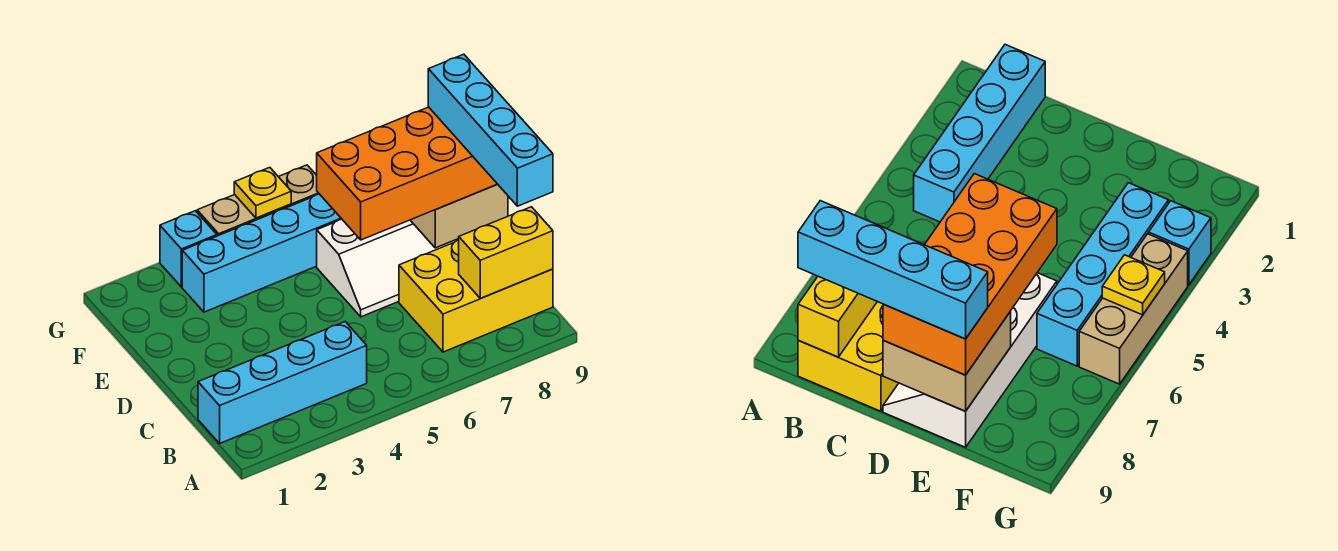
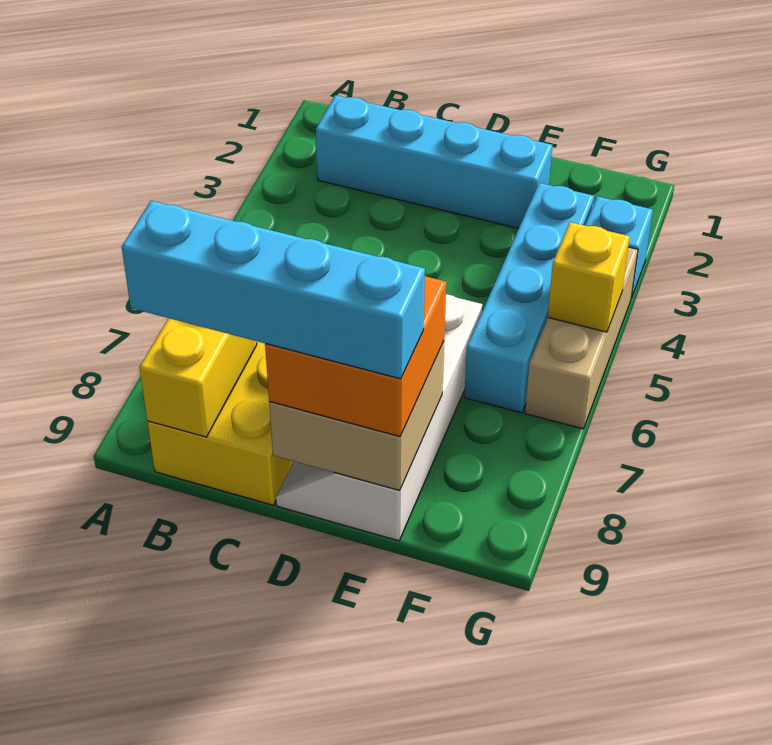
cyan brick B1:B4 level 1 -> cyan brick B2:E2 level 1
orange brick D6:E9 level 3 -> orange brick D8:E9 level 3
yellow plate G5 level 2 -> yellow brick G5 level 2

